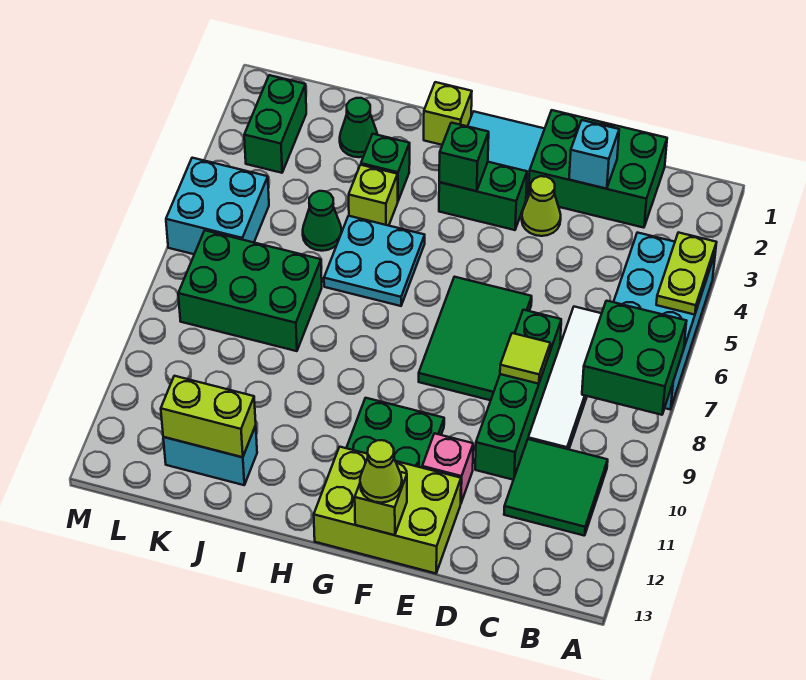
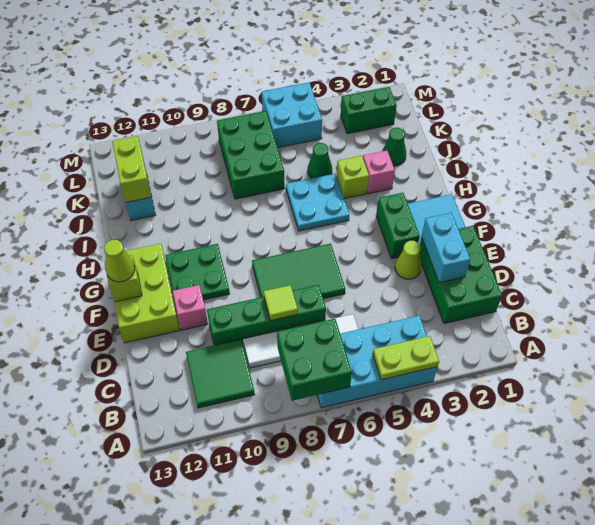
cyan brick D2 level 2 -> cyan brick D2:E2 level 2
green brick G3 level 2 -> none
lime brick H1 level 1 -> none
green brick I3 level 1 -> pink brick I3 level 1

